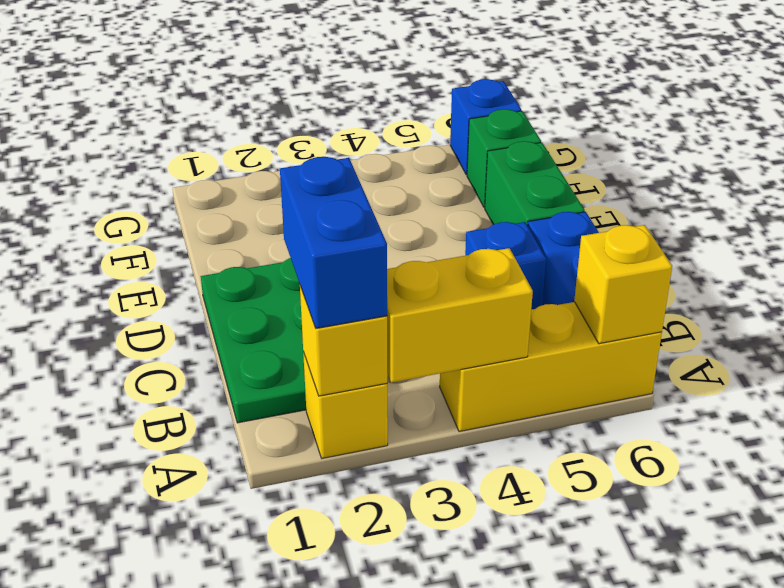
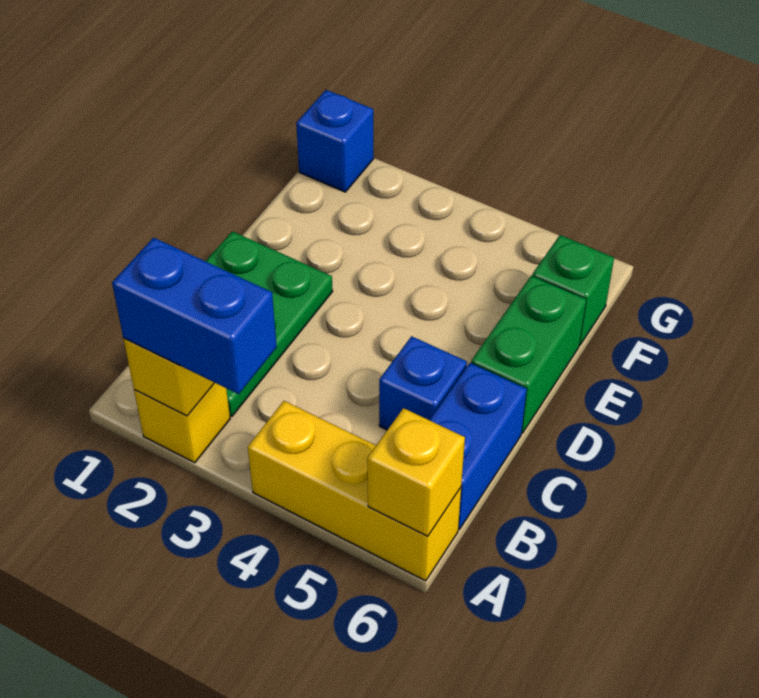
blue brick A2:B2 level 3 -> blue brick A2:A3 level 3
yellow brick A3:A4 level 2 -> none
blue brick G6 level 1 -> blue brick G1 level 1

